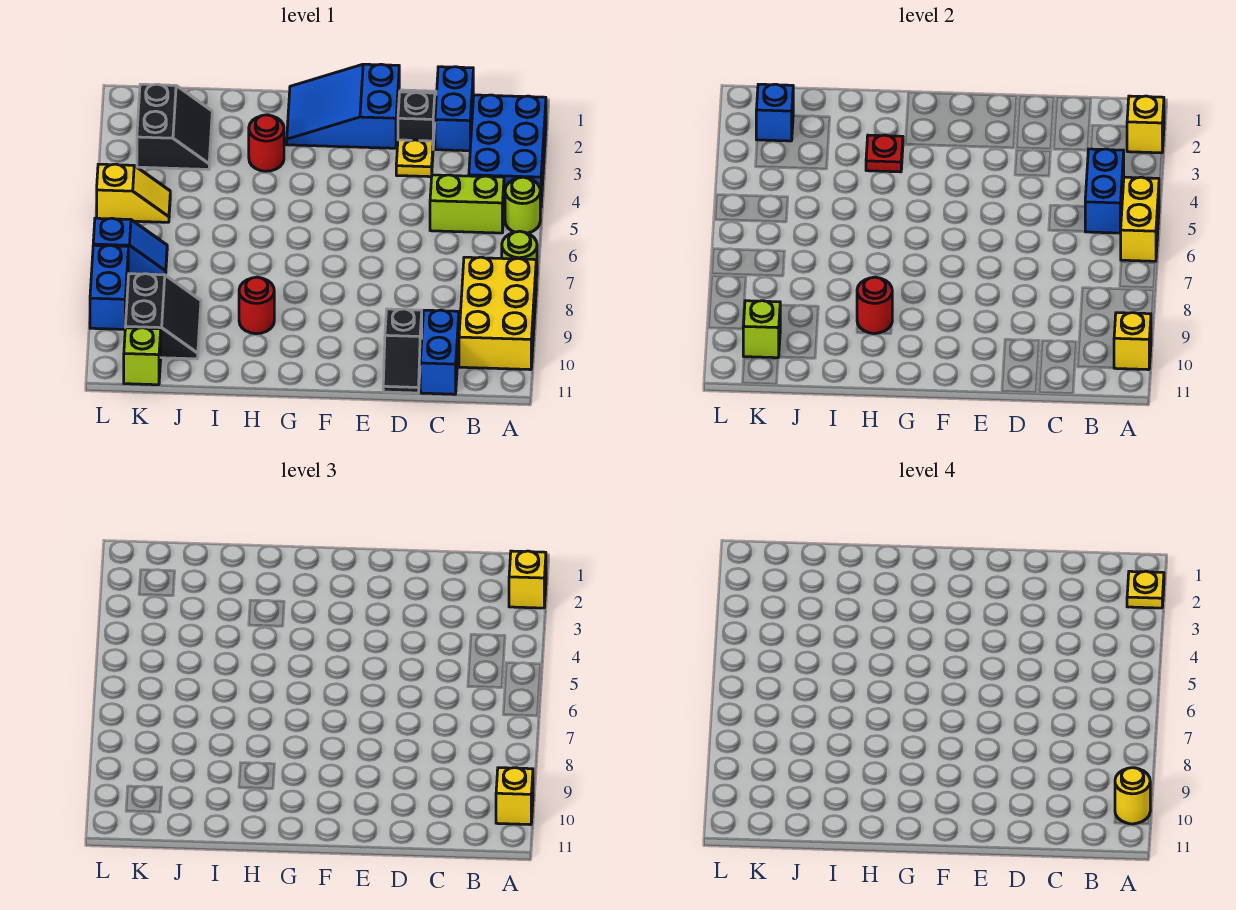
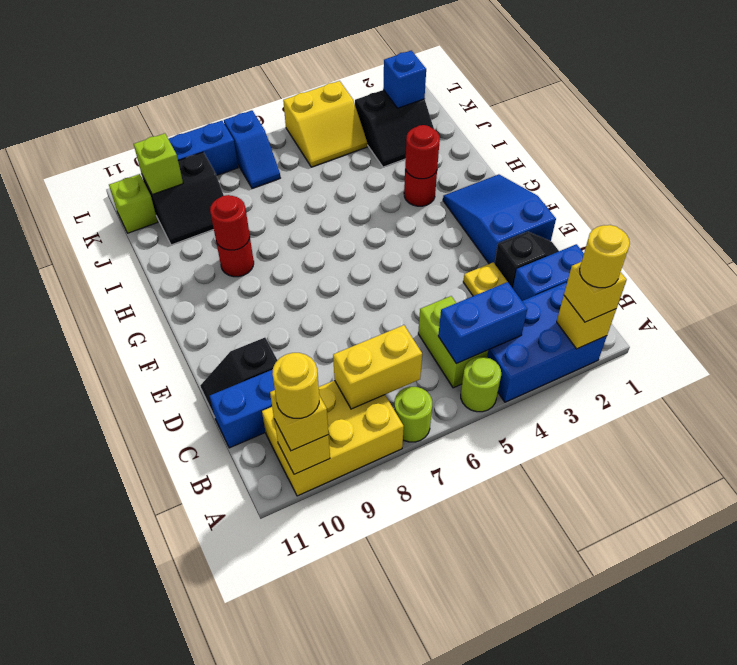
yellow plate A2 level 4 -> yellow round brick A2 level 4
yellow brick A5:A6 level 2 -> yellow brick B7:B8 level 2
red plate H3 level 2 -> red round brick H3 level 2
yellow slope K5:L5 level 1 top L -> yellow slope K4:L5 level 1 top L

